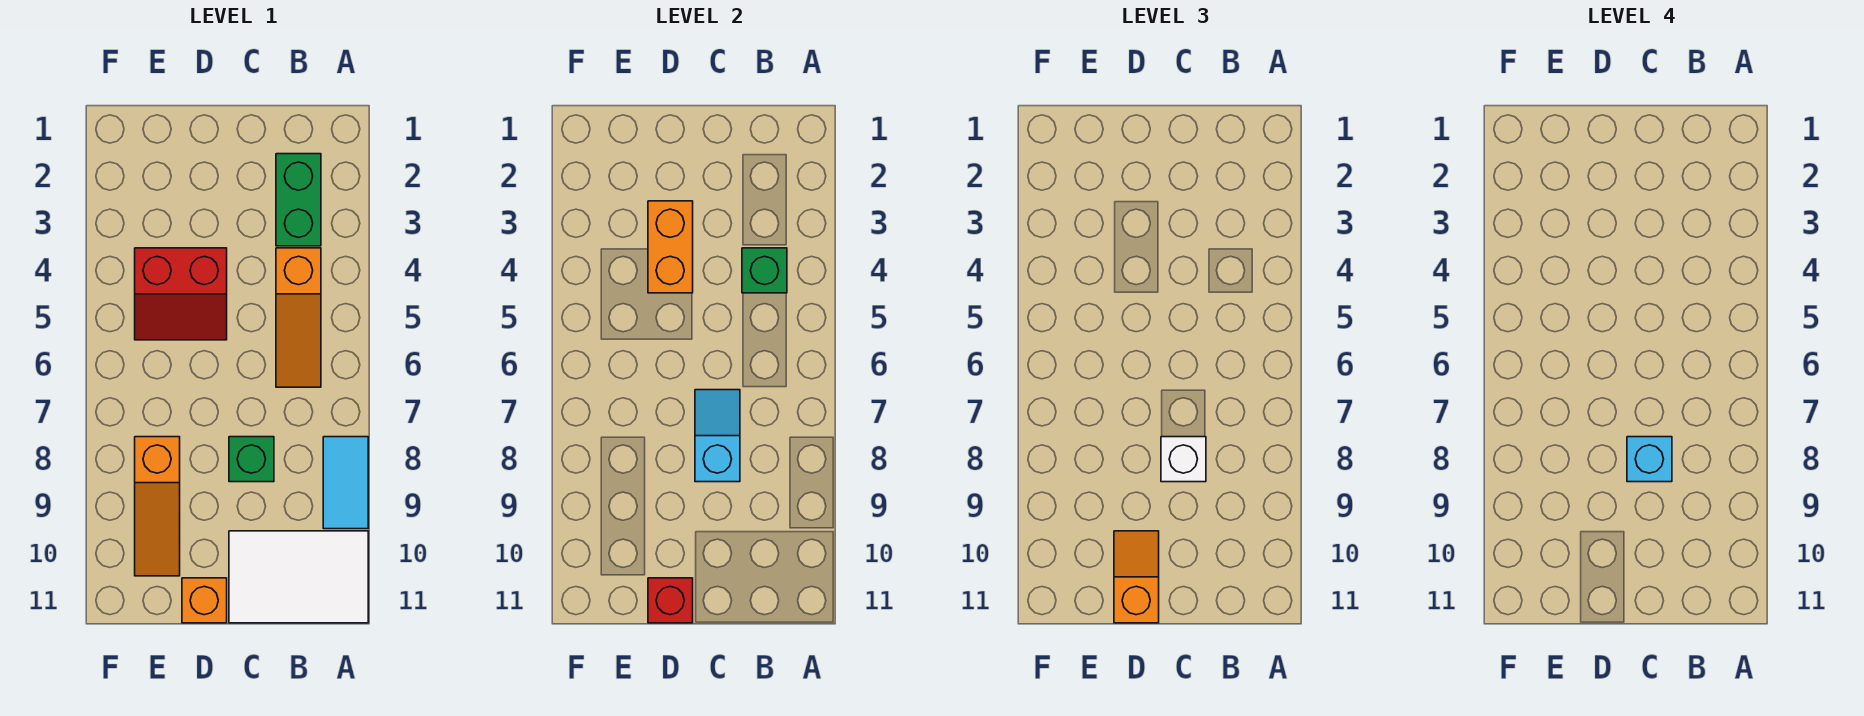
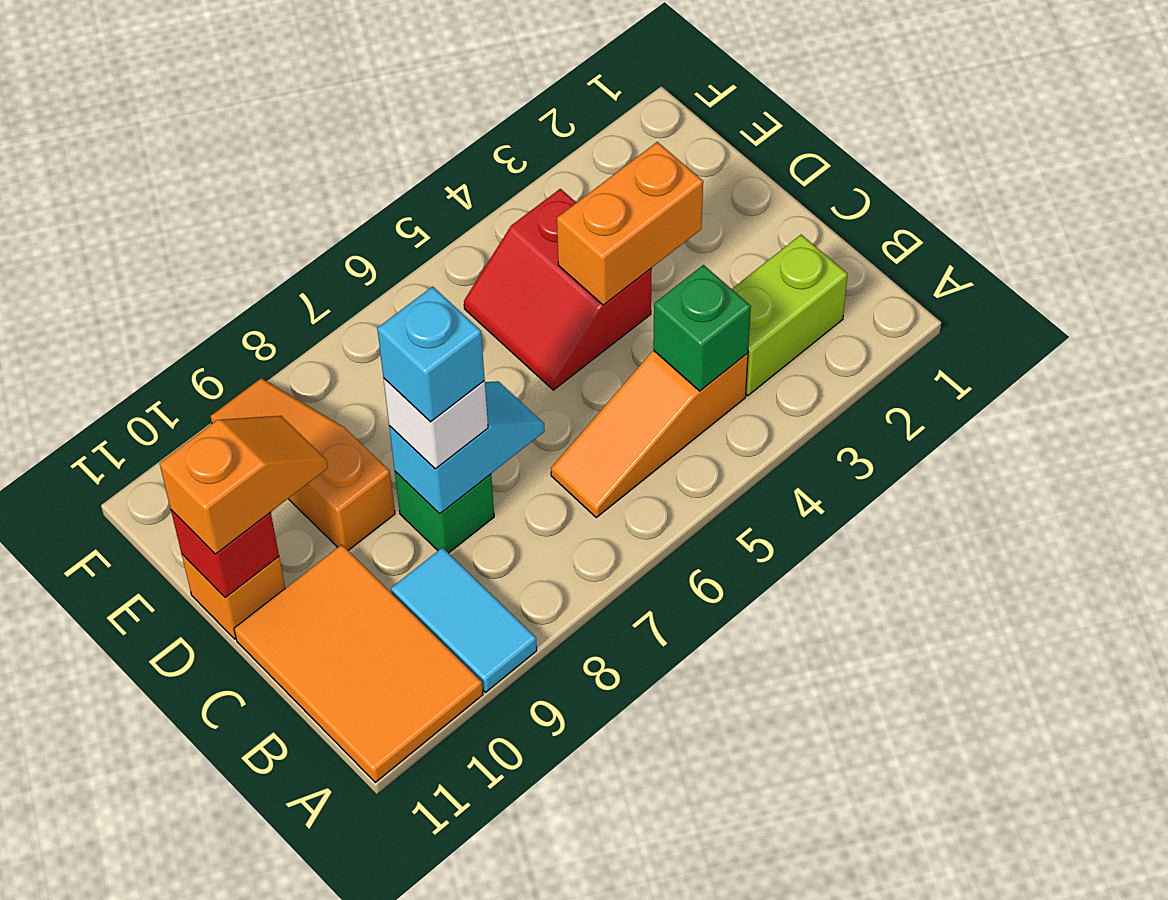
cyan tile A8:A9 level 1 -> cyan tile A9:B9 level 1
white tile A10:C11 level 1 -> orange tile A10:C11 level 1
green brick B2:B3 level 1 -> lime brick B2:B3 level 1
orange slope E8:E10 level 1 top 8 -> orange slope D9:F9 level 1 top D

